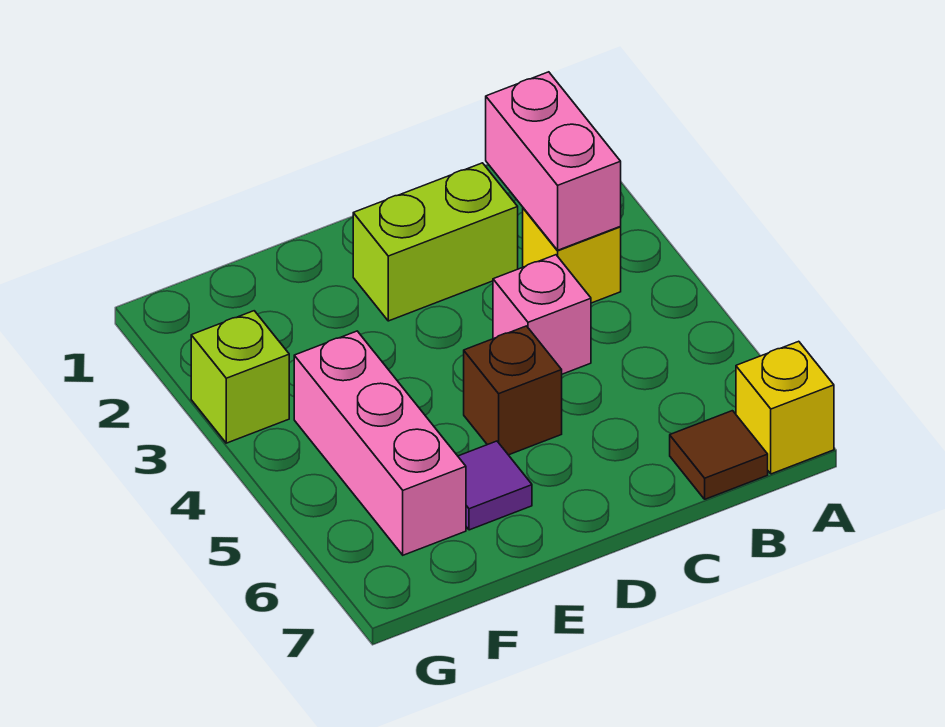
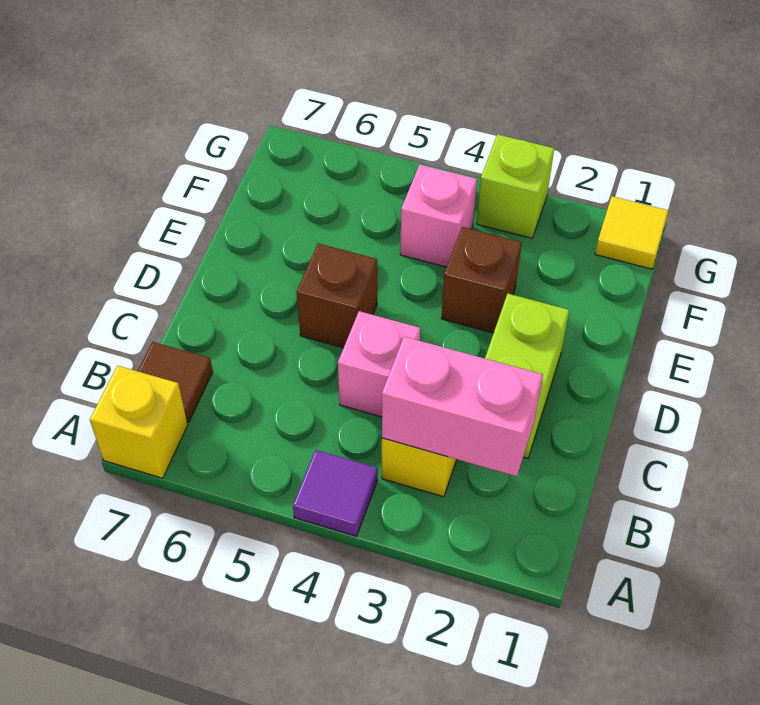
none -> brown brick E3 level 1
purple tile E6 level 1 -> purple tile A4 level 1
pink brick F4:F6 level 1 -> pink brick F4 level 1
none -> yellow tile G1 level 1

